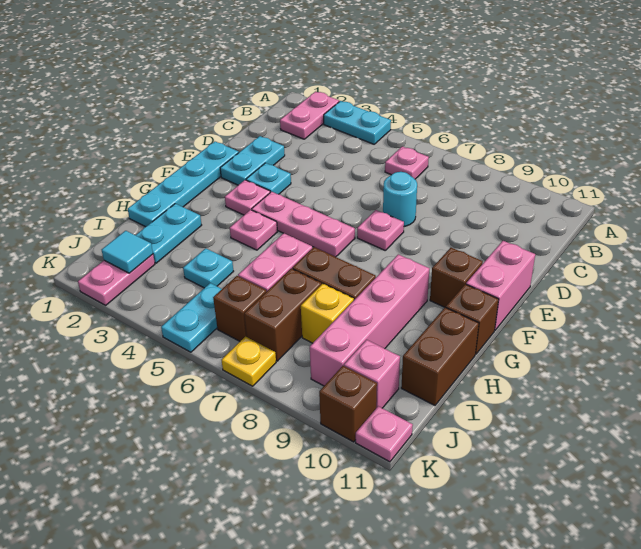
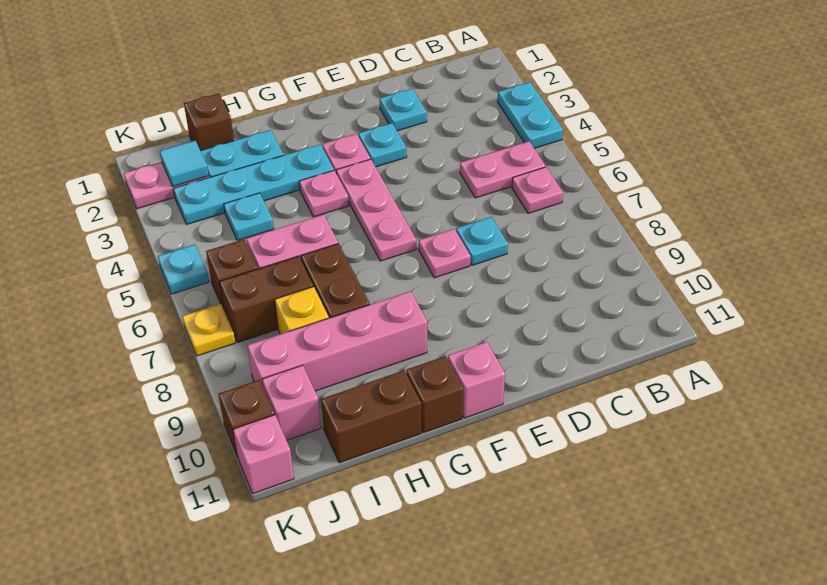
pink plate A2:B2 level 1 -> pink plate B5:C5 level 1
cyan plate D2:E2 level 1 -> cyan plate D2 level 1
cyan round brick D7 level 1 -> cyan plate D7 level 1
cyan plate E1:H1 level 1 -> cyan plate G3:J3 level 1
pink brick E11:F11 level 1 -> pink brick F11 level 1
brown brick F10 level 1 -> brown brick I1 level 1
cyan plate J5:K5 level 1 -> cyan plate K5 level 1
pink plate K11 level 1 -> pink brick K11 level 1

